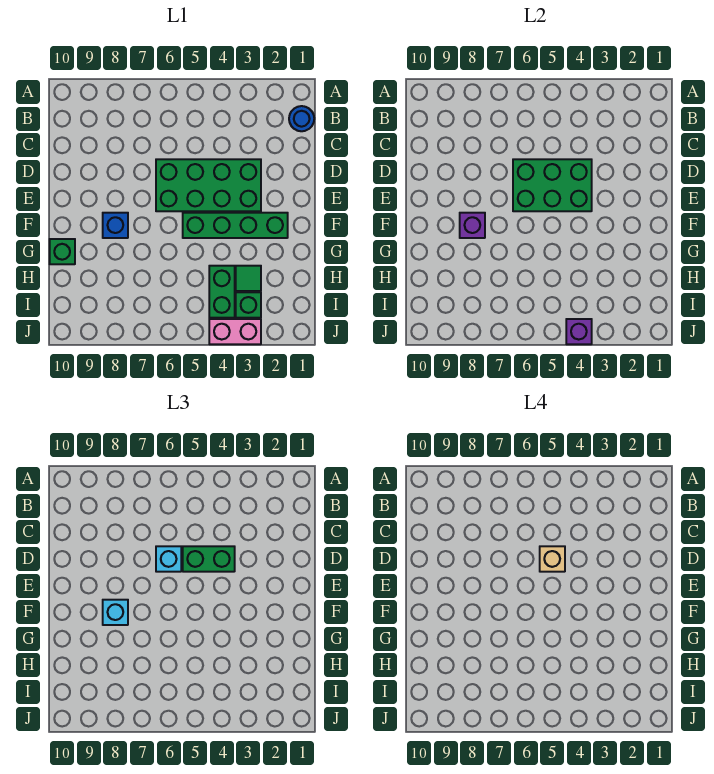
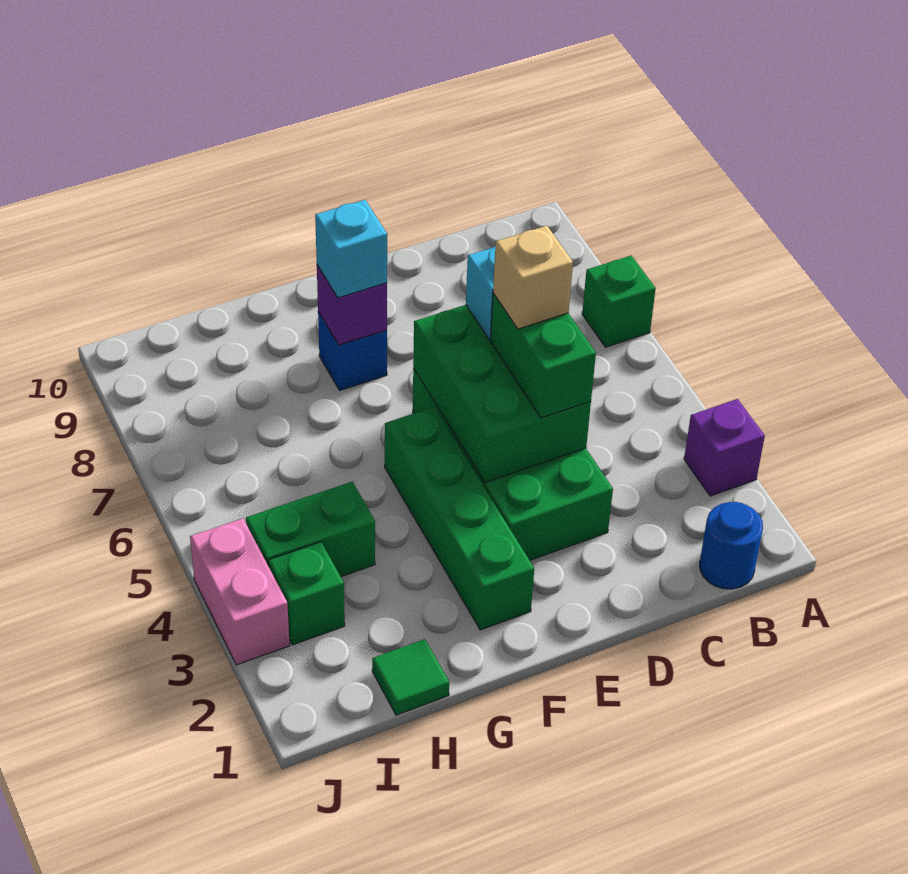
green brick G10 level 1 -> green brick A7 level 1
green tile H3 level 1 -> green tile H1 level 1
purple brick J4 level 2 -> purple brick A3 level 1

